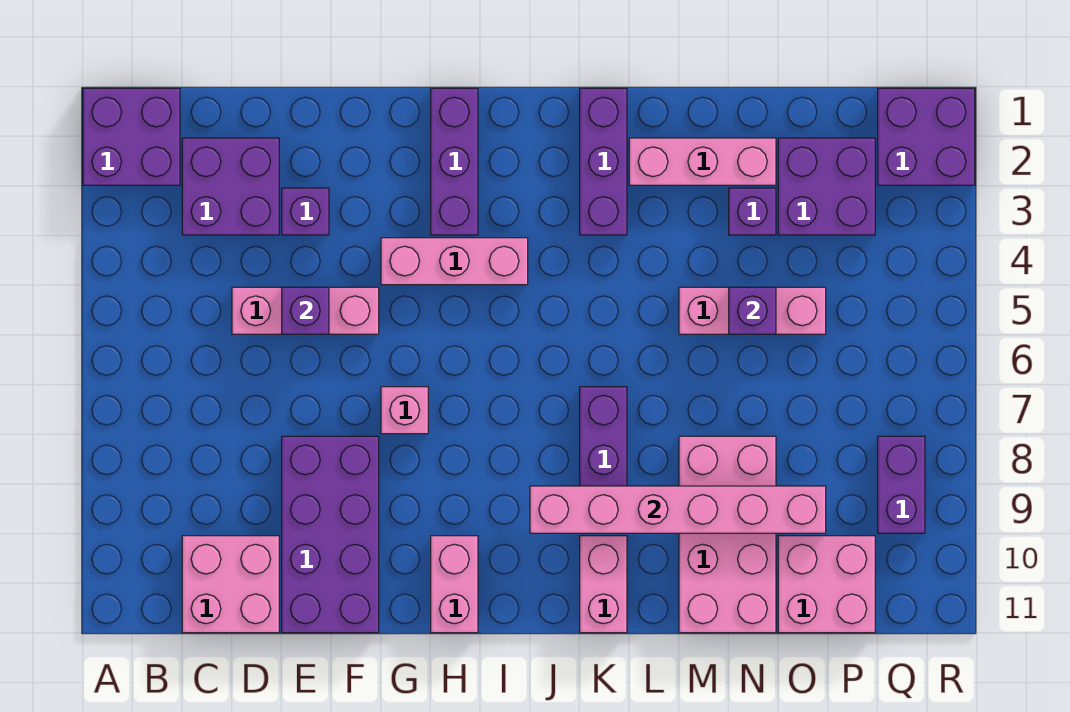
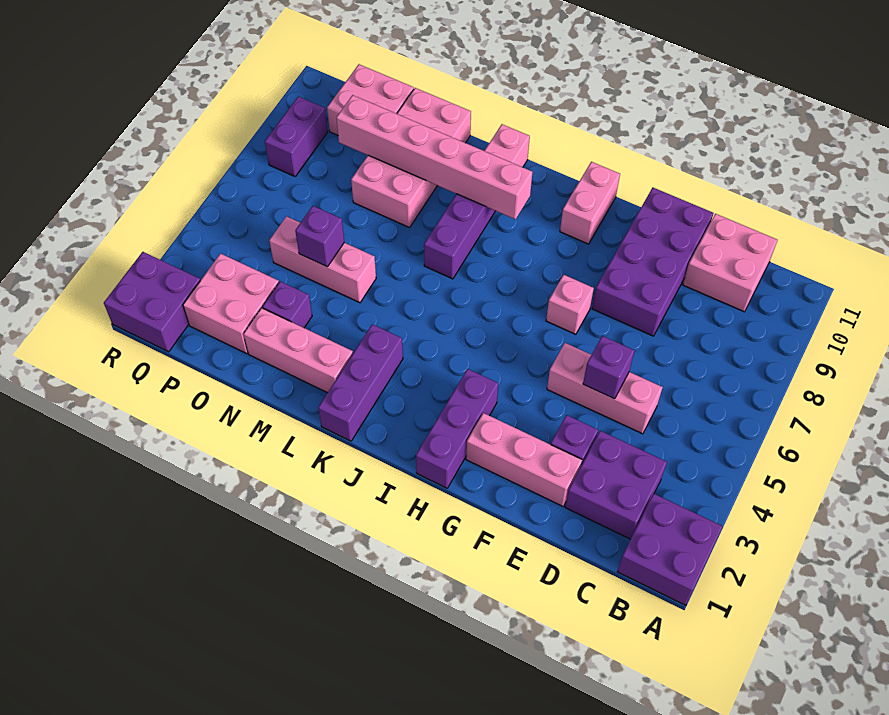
pink brick G4:I4 level 1 -> pink brick E2:G2 level 1
purple brick O2:P3 level 1 -> pink brick O2:P3 level 1

